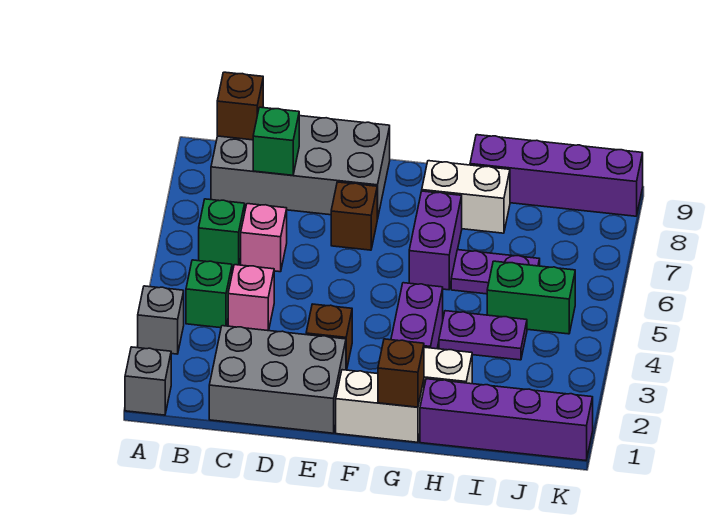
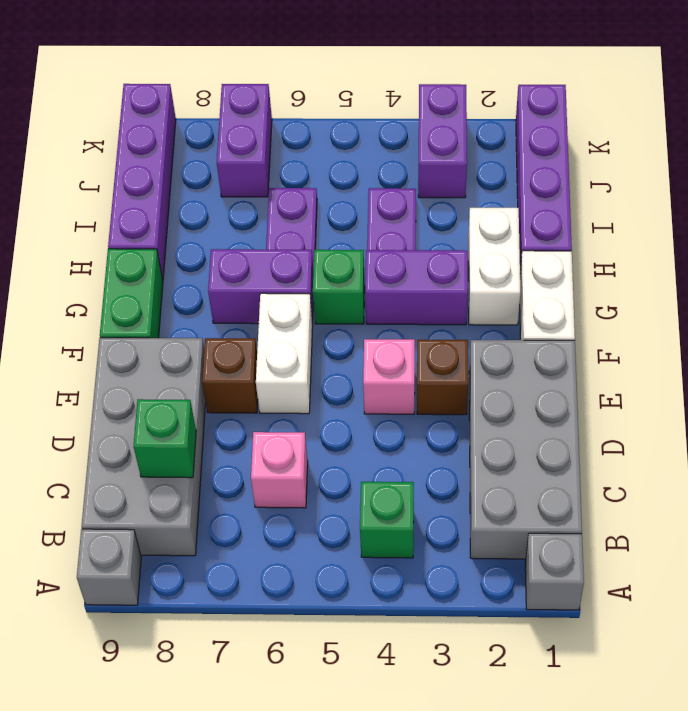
grey brick A3 level 1 -> grey brick A9 level 1
green brick B6 level 1 -> green brick G5 level 1
brown brick B9 level 2 -> none
grey brick C1:E2 level 1 -> grey brick B1:E2 level 1
pink brick C4 level 1 -> pink brick E4 level 1
brown brick G1 level 2 -> none
white brick G8:H8 level 1 -> white brick E6:F6 level 1
green brick I5:J5 level 1 -> green brick F9:G9 level 1
none -> purple brick J3:K3 level 1
none -> purple brick J7:K7 level 1

